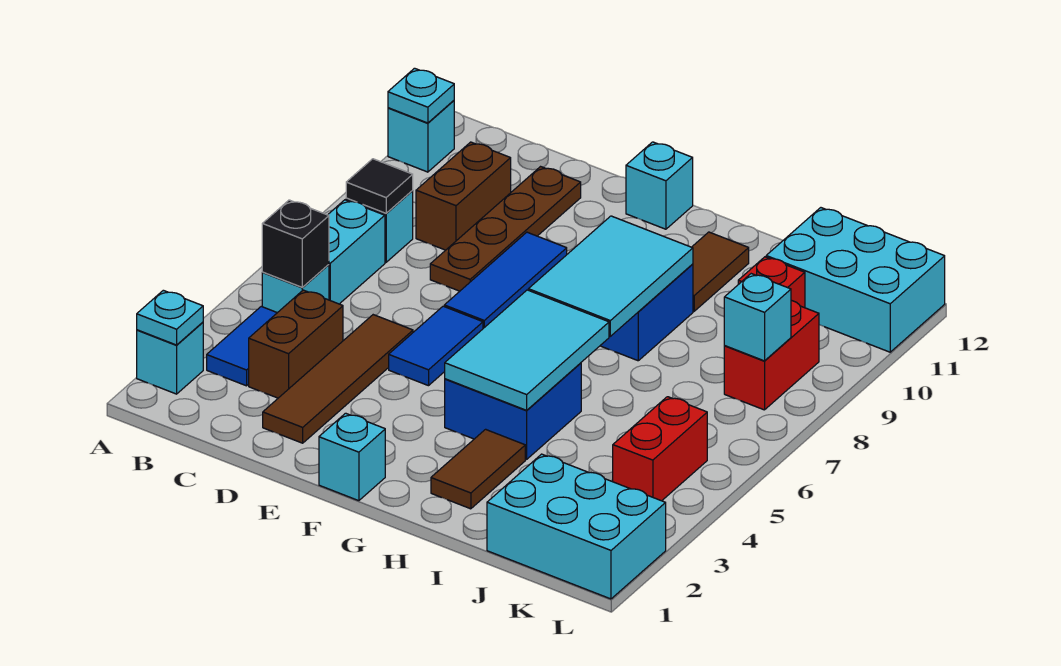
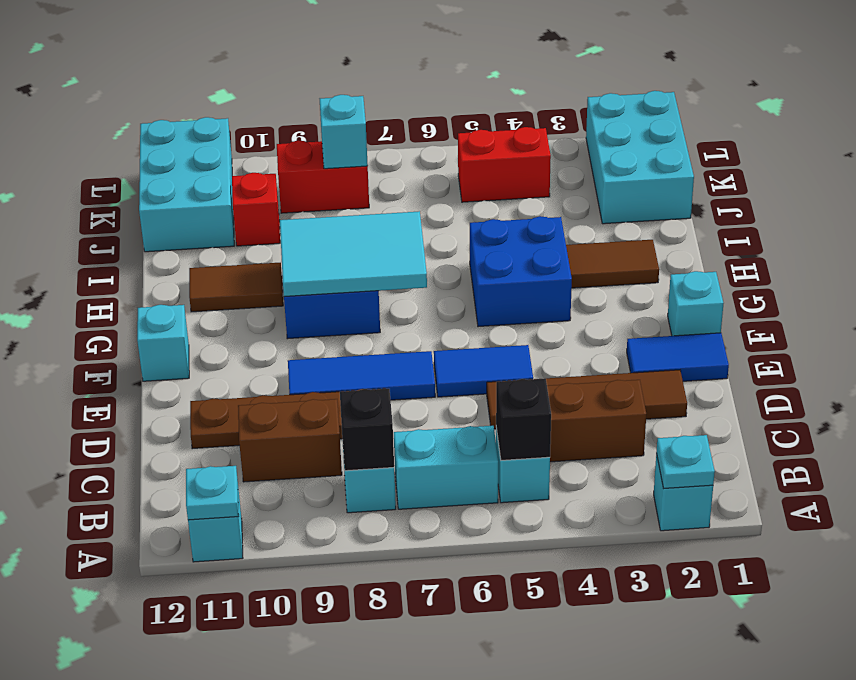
blue tile B3:B4 level 1 -> blue tile E1:E2 level 1
black tile B8 level 2 -> black brick B8 level 2
cyan tile G4:H6 level 2 -> none

